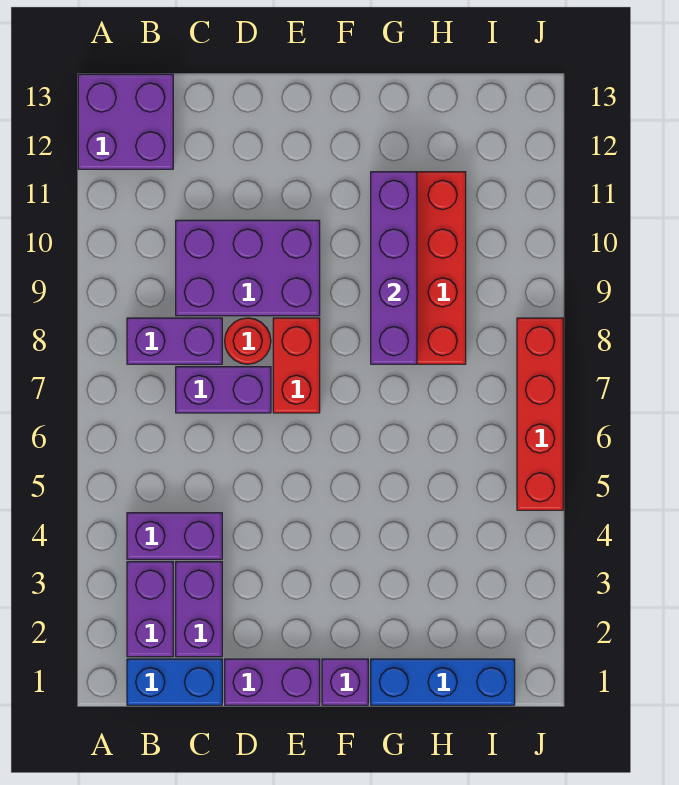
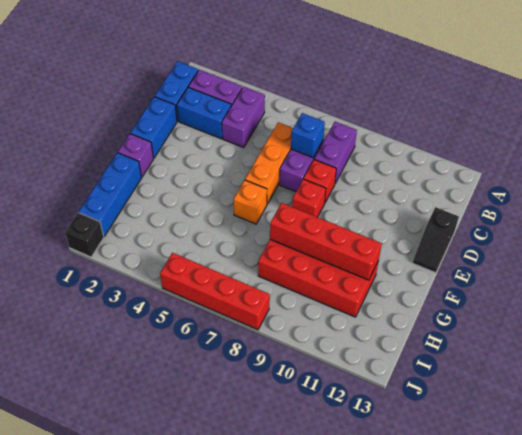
purple brick A12:B13 level 1 -> none
purple brick C2:C3 level 1 -> blue brick C2:C3 level 1
none -> orange brick C6:E6 level 1
none -> blue brick C7 level 2
purple brick C9:E10 level 1 -> none
purple brick D1:E1 level 1 -> blue brick D1:E1 level 1
red round brick D8 level 1 -> red brick D8 level 1
none -> black slope D13:E13 level 1 top D
red brick E7:E8 level 1 -> red brick E8 level 1
none -> orange brick F6 level 1
purple brick G8:G11 level 2 -> red brick G8:G11 level 2
none -> black brick J1 level 1

